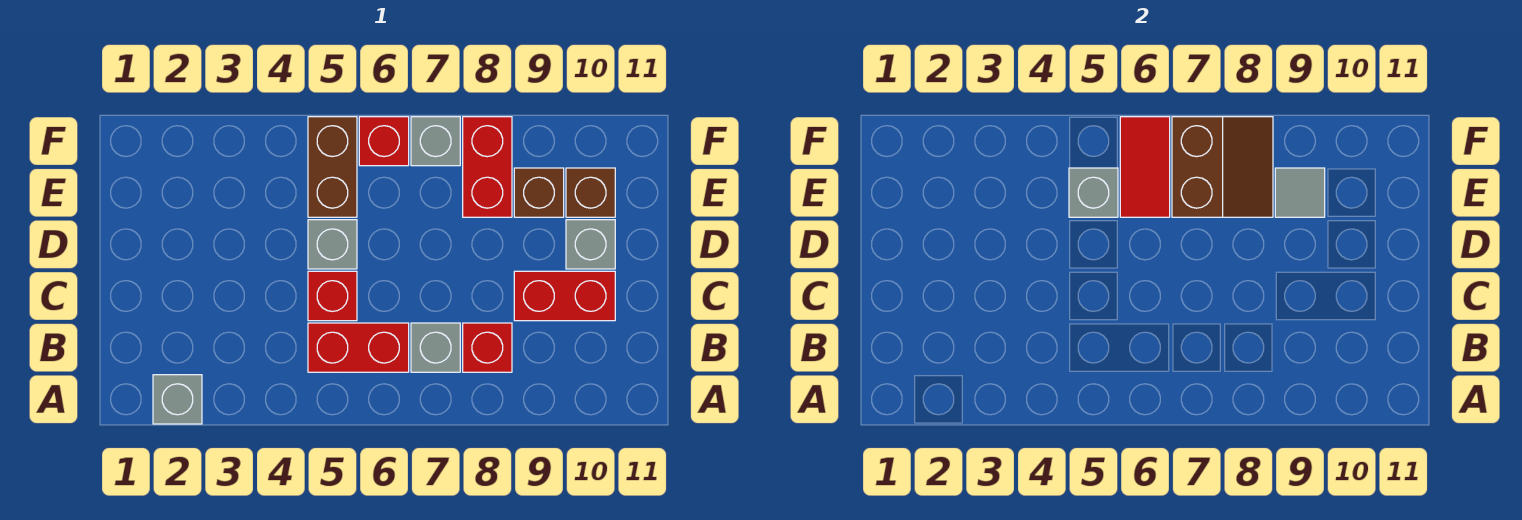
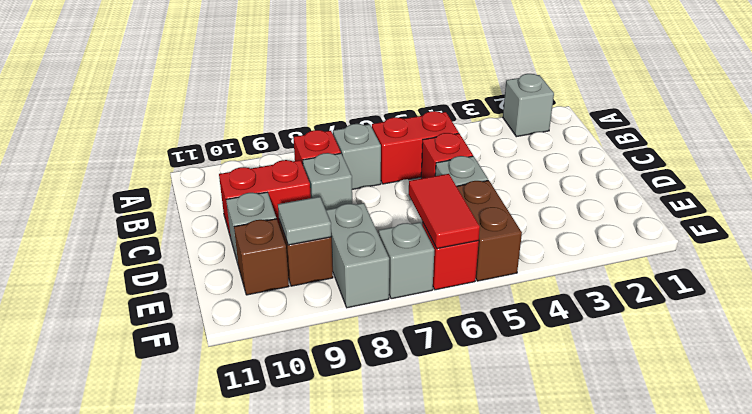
grey brick E5 level 2 -> grey brick C8 level 1
brown slope E7:F8 level 2 top 7 -> none
red brick E8:F8 level 1 -> grey brick E8:F8 level 1

